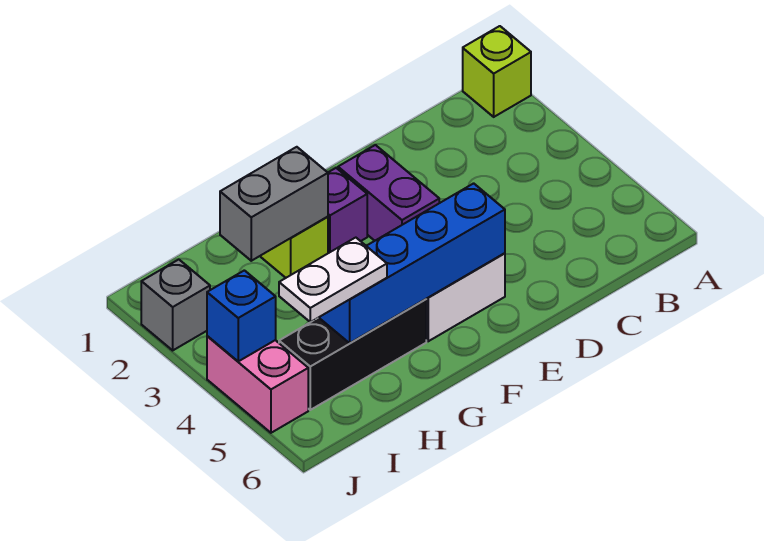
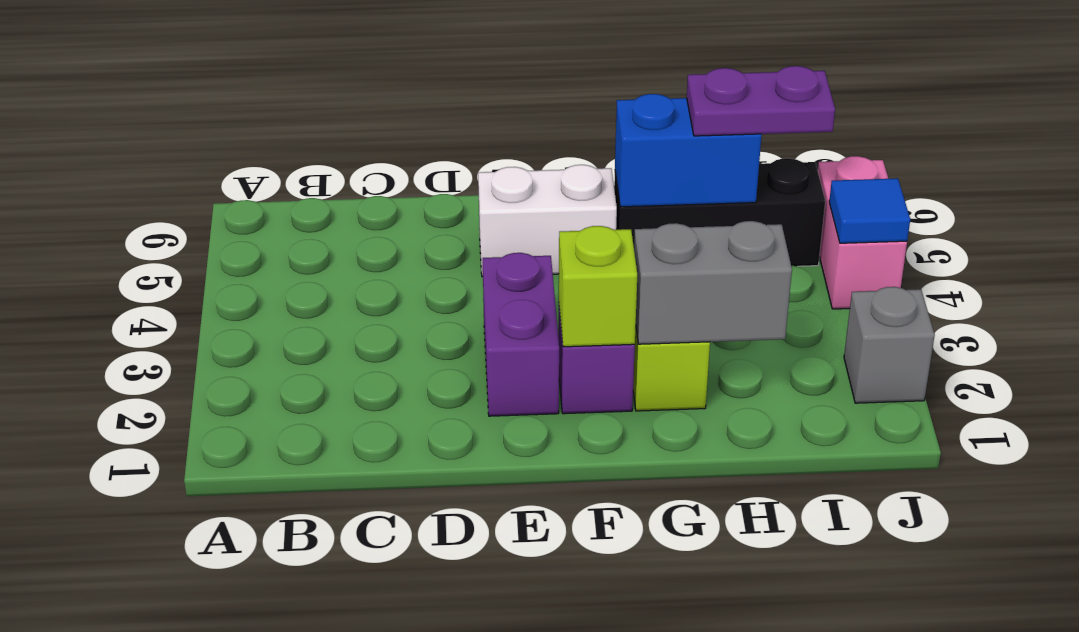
lime brick A1 level 1 -> lime brick F2 level 2
blue brick E5:H5 level 2 -> blue brick G5:H5 level 2
white plate H5:I5 level 3 -> purple plate H5:I5 level 3
blue brick J4 level 2 -> blue tile J4 level 2

